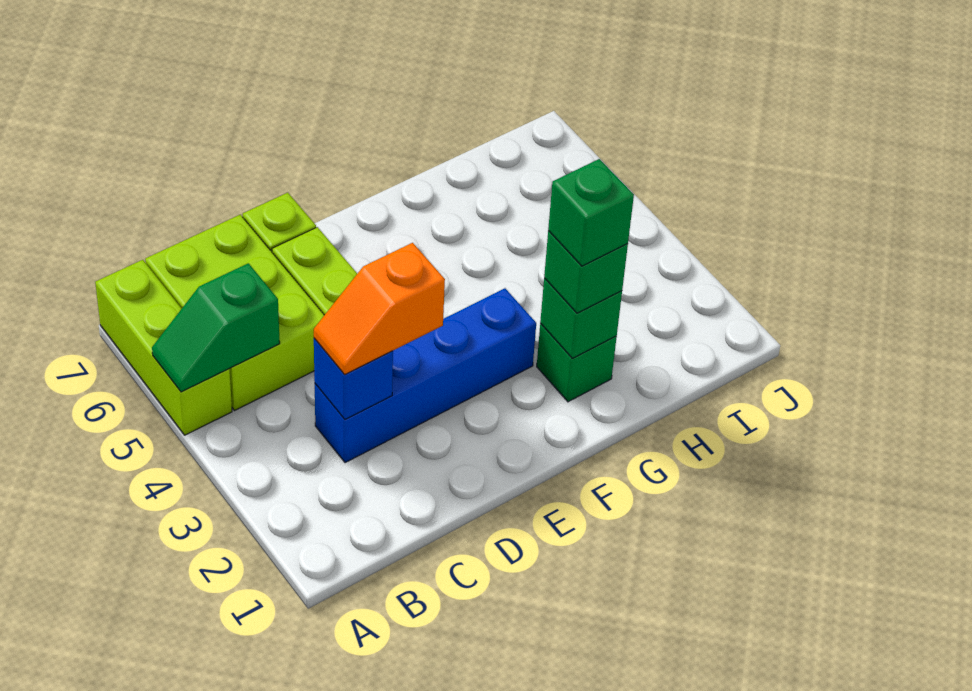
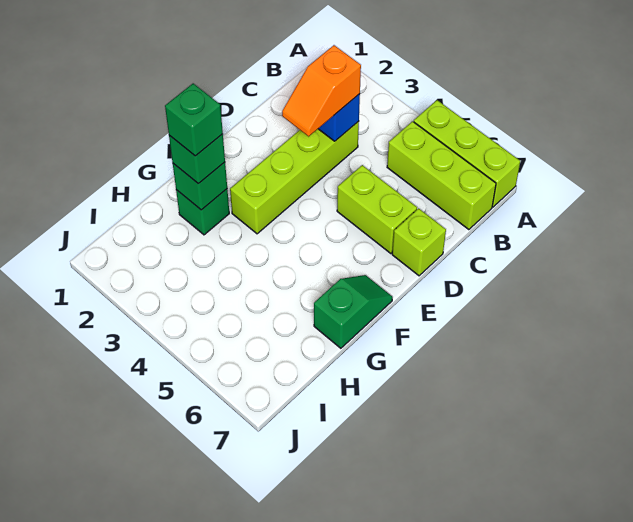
green slope A5:B5 level 2 top B -> green slope F7:G7 level 1 top G
lime brick B5:C7 level 1 -> lime brick B5:B7 level 1
blue brick C3:F3 level 1 -> lime brick C3:F3 level 1
orange slope C3:D3 level 3 top D -> orange slope C3:D3 level 3 top C

